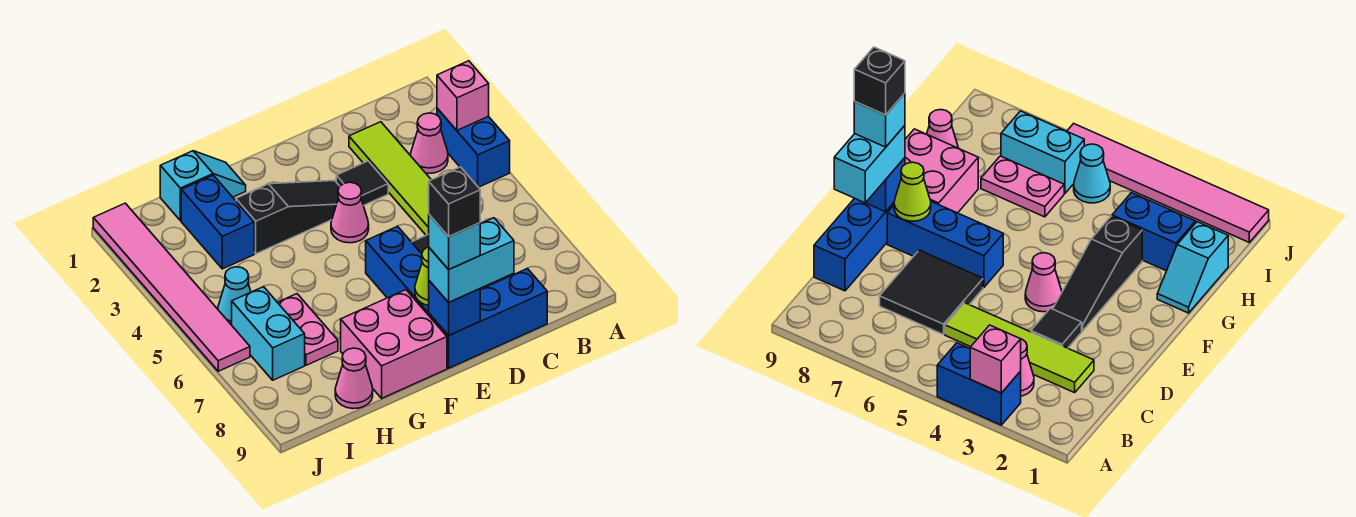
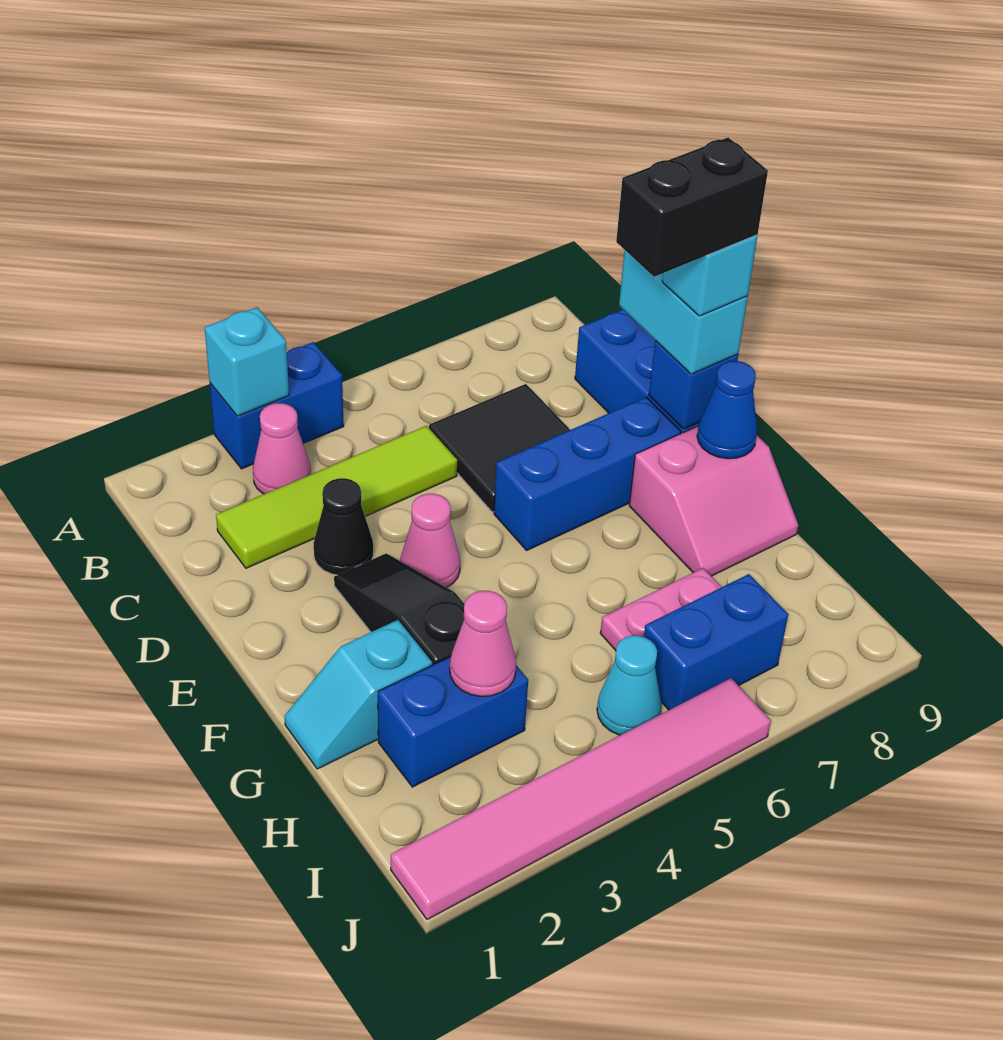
pink brick A3 level 2 -> cyan brick A3 level 2
black tile D3 level 1 -> black cone D3 level 1
lime cone E8 level 2 -> none
black brick E9 level 5 -> black brick E8:E9 level 5
pink brick F8:G9 level 1 -> pink slope F8:G9 level 1 top F
none -> blue cone F9 level 2
cyan slope G1:H1 level 1 top H -> cyan slope G1:G2 level 1 top 2
pink cone H9 level 1 -> pink cone H3 level 2
cyan brick I6:I7 level 1 -> blue brick I6:I7 level 1

